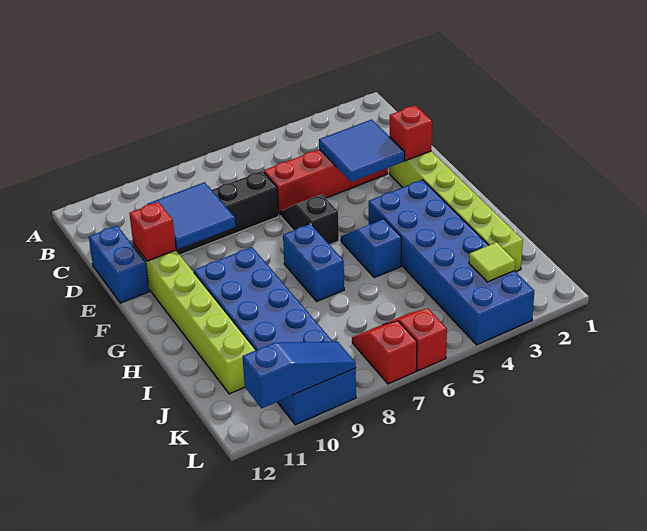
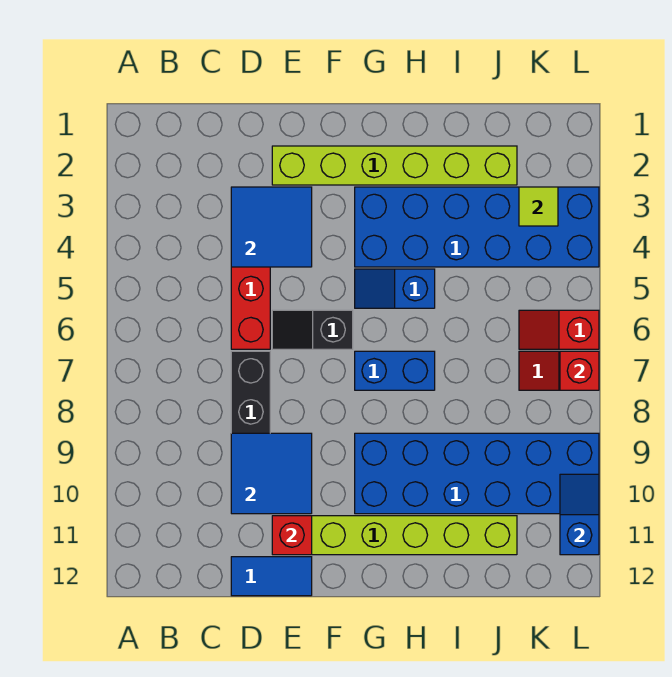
blue brick D12:E12 level 1 -> blue tile D12:E12 level 1
red brick E2 level 2 -> red brick L7 level 2
blue slope L9:L11 level 2 top 11 -> blue slope L10:L11 level 2 top 11

